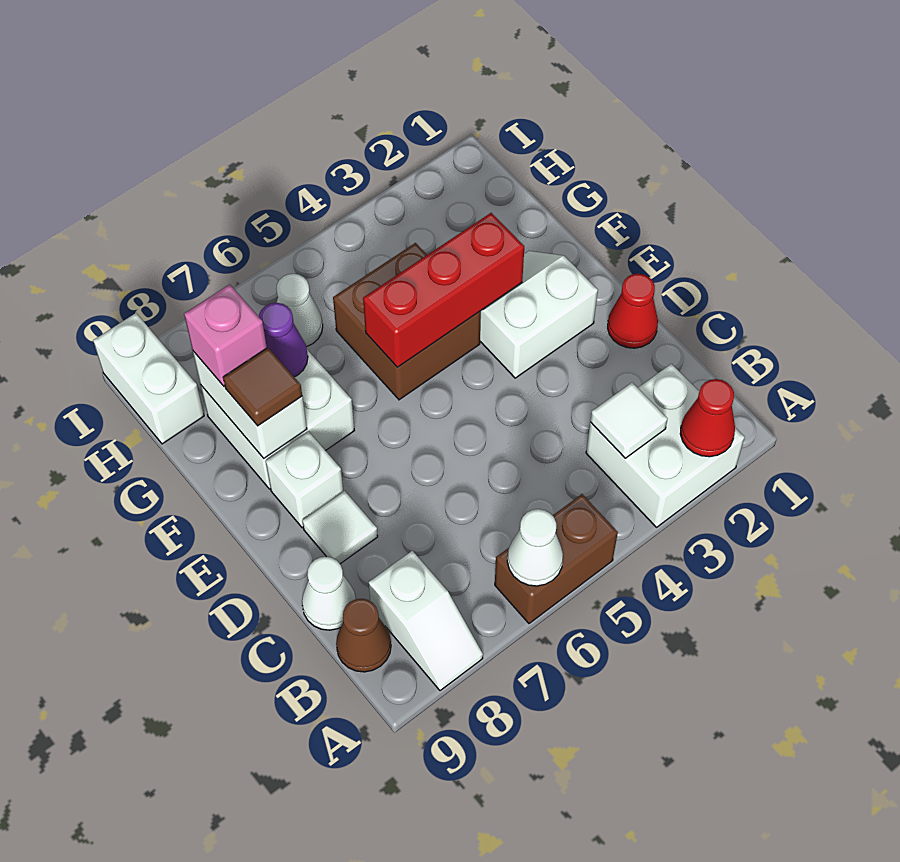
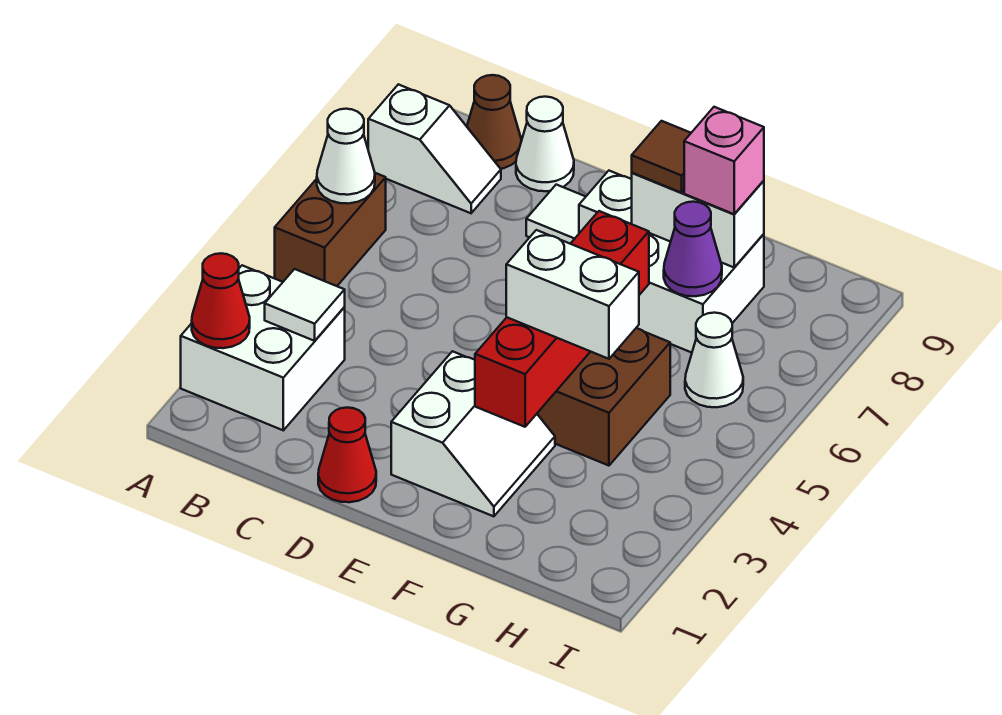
white slope A8:B8 level 1 top B -> white slope A8:B8 level 1 top A
red brick F3:F5 level 2 -> red brick F3:F6 level 2
white brick H9:I9 level 1 -> white brick F4:G4 level 3

